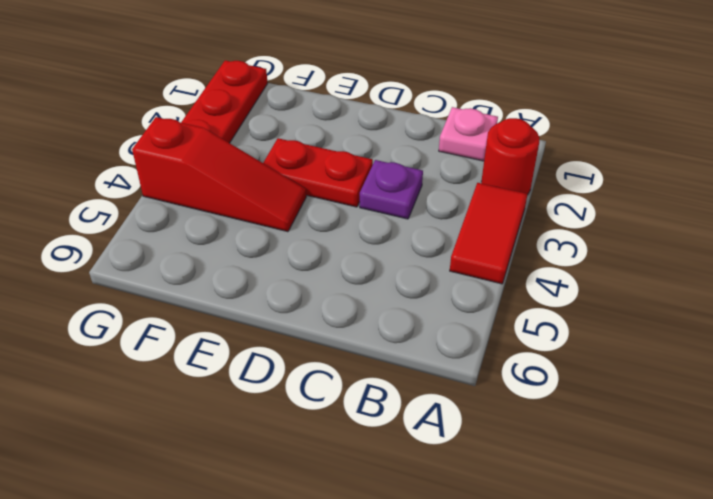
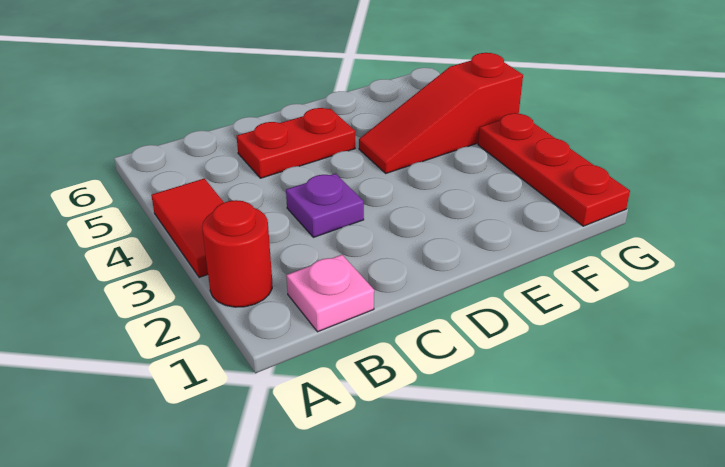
red plate D3:E3 level 1 -> red plate C5:D5 level 1

